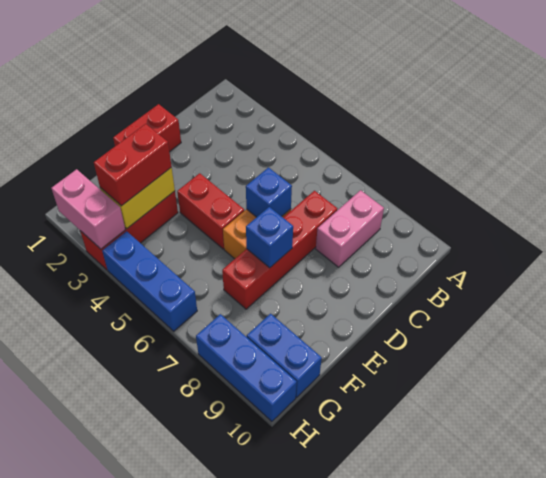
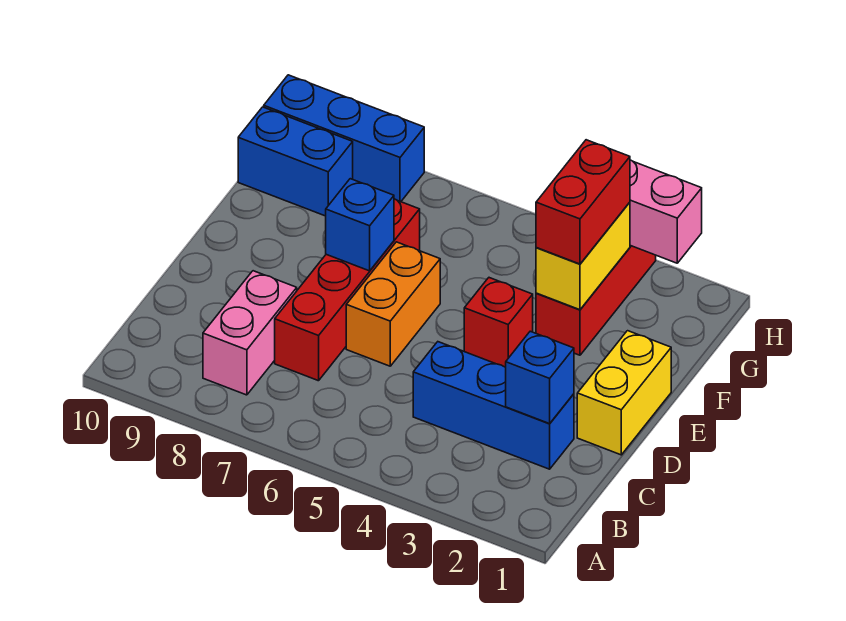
red brick D1:E1 level 1 -> yellow brick D1:E1 level 1
blue brick D6 level 2 -> blue brick C2 level 2
red brick E4:E5 level 1 -> red brick E4 level 1
blue brick H4:H6 level 1 -> blue brick C2:C4 level 1

